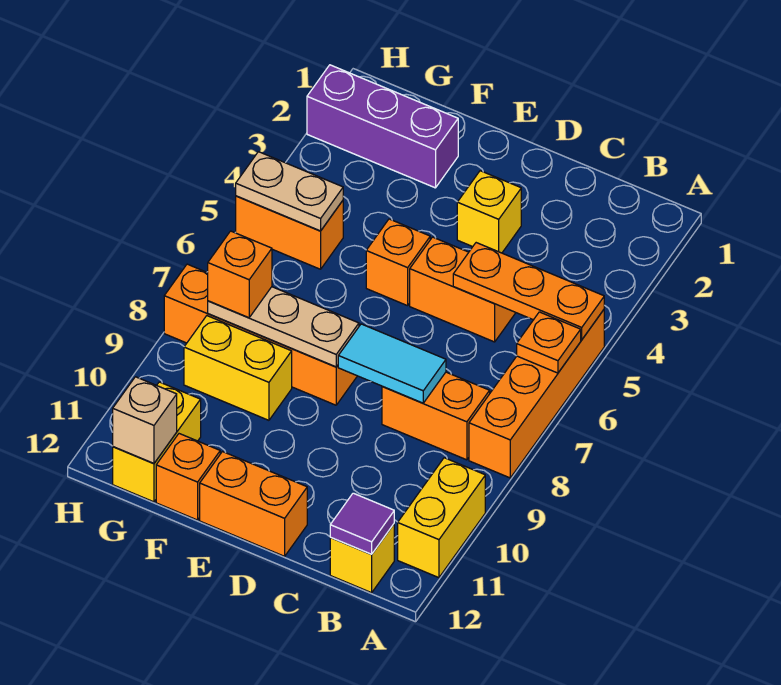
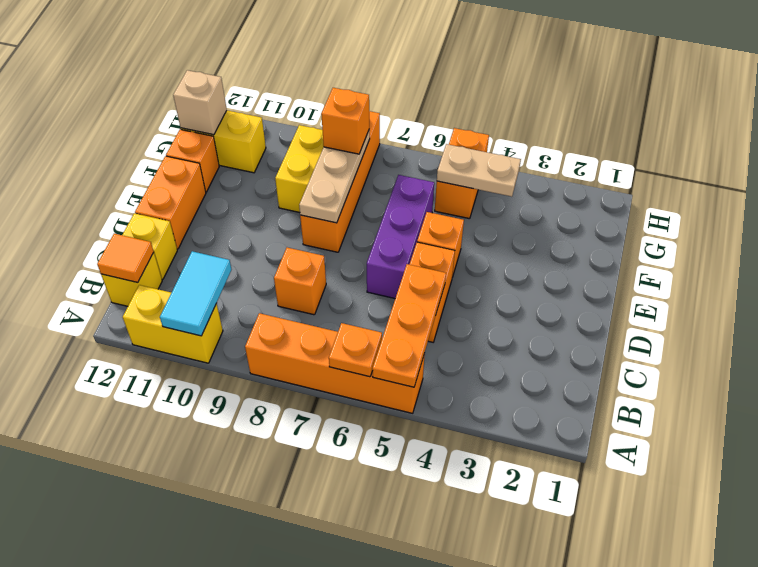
orange brick B8:C8 level 1 -> orange brick C8 level 1
purple tile B12 level 2 -> orange tile B12 level 2
cyan tile C8:D8 level 2 -> cyan tile A10:B10 level 2
yellow brick D3 level 1 -> yellow brick C12 level 1
purple brick F2:H2 level 1 -> purple brick D6:F6 level 1
tan plate G5:H5 level 2 -> tan plate G4:G5 level 2

